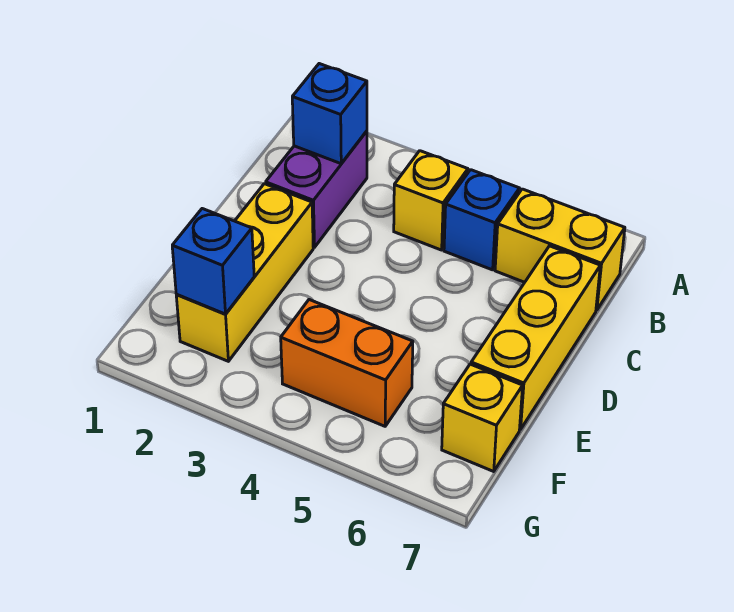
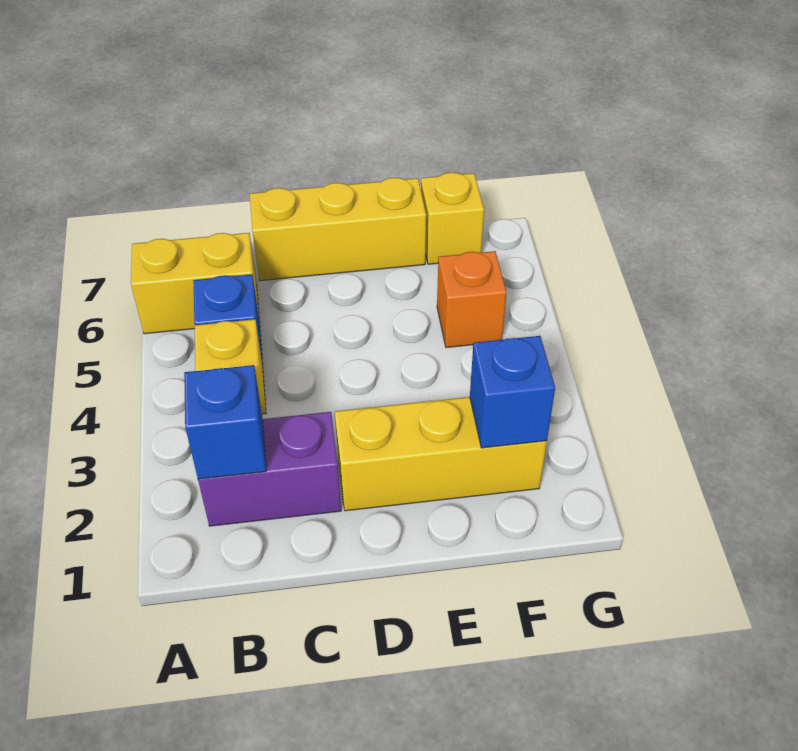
yellow brick B6:B7 level 1 -> yellow brick A6:B6 level 1
orange brick F4:F5 level 1 -> orange brick F5 level 1

